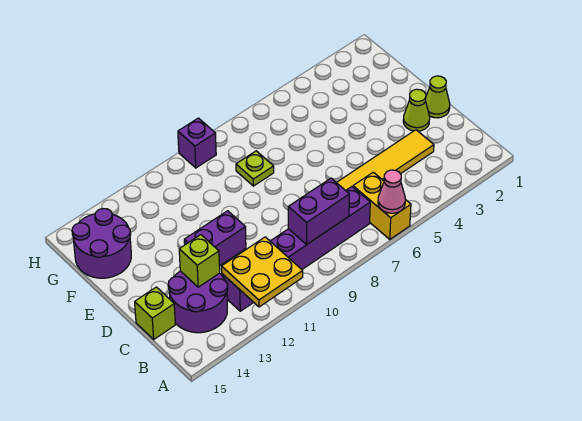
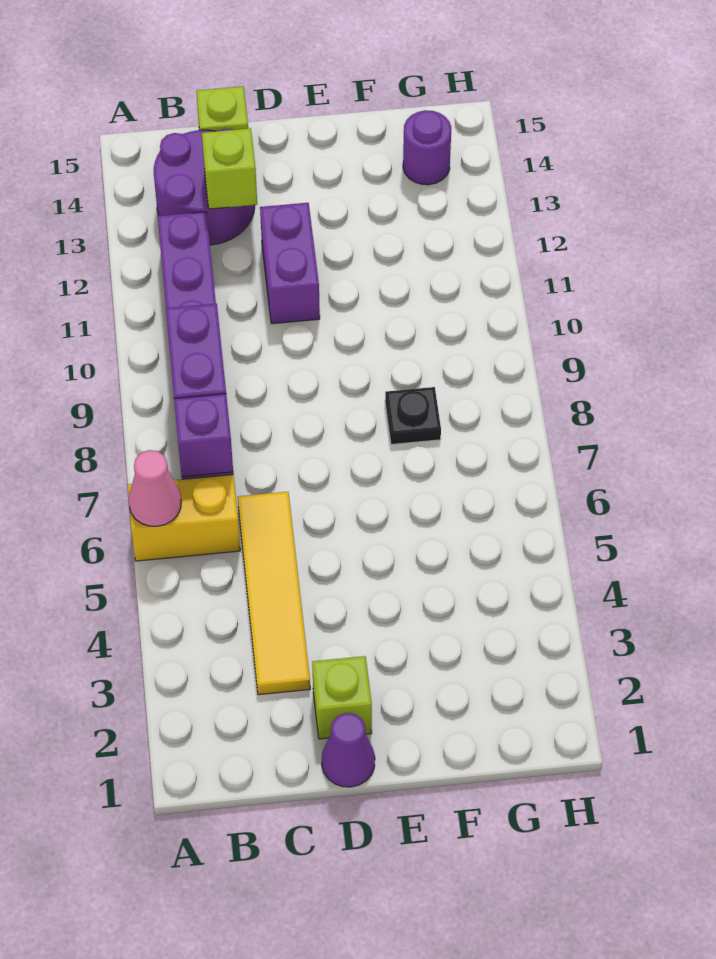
yellow plate A11:B12 level 2 -> none
lime cone D1 level 1 -> purple cone D1 level 1
lime cone D2 level 1 -> lime brick D2 level 1
lime plate F8 level 1 -> black plate F8 level 1
purple round brick F14:G15 level 1 -> purple round brick G14 level 1
purple brick H9 level 1 -> purple brick B7 level 2

